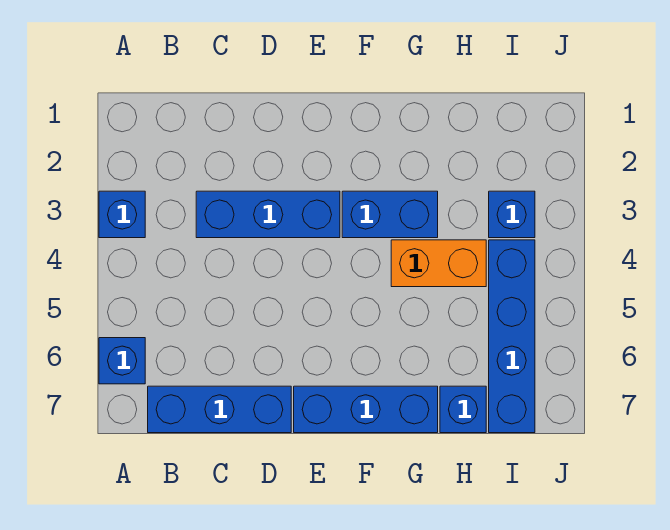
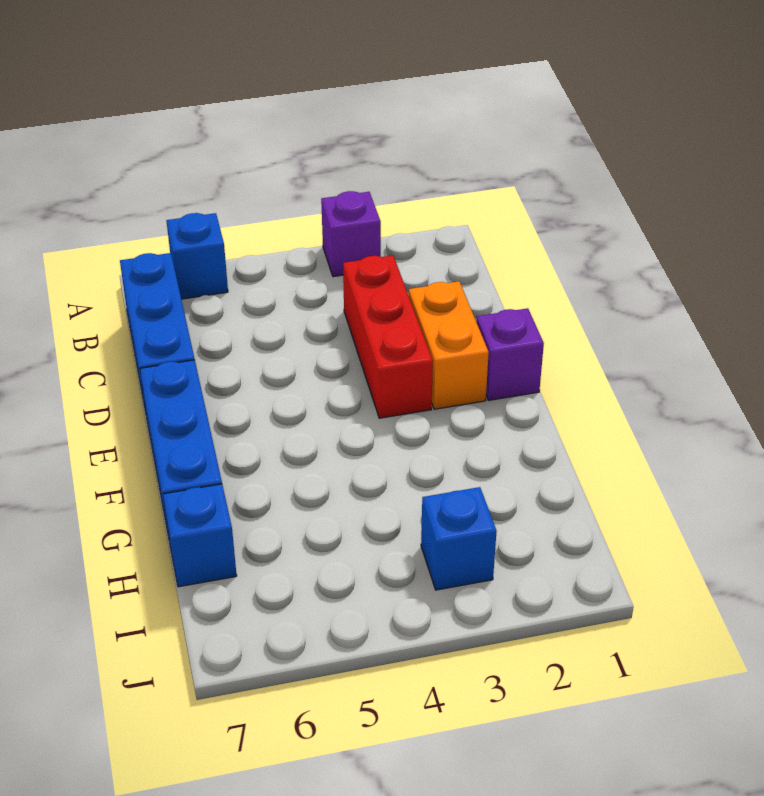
blue brick A3 level 1 -> purple brick A3 level 1
blue brick C3:E3 level 1 -> red brick C3:E3 level 1
none -> purple brick E1 level 1
blue brick F3:G3 level 1 -> none
orange brick G4:H4 level 1 -> orange brick D2:E2 level 1
blue brick I4:I7 level 1 -> none

